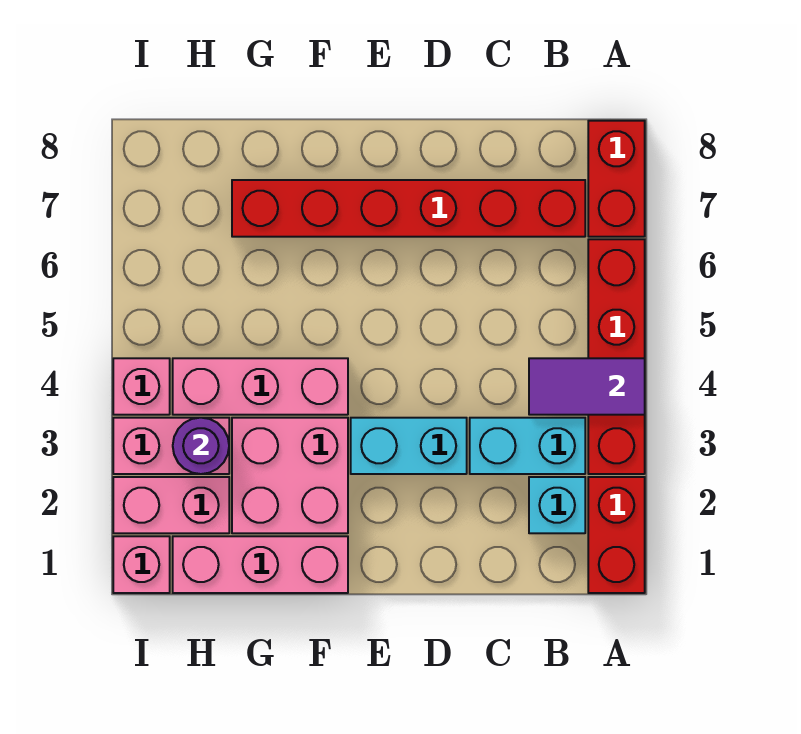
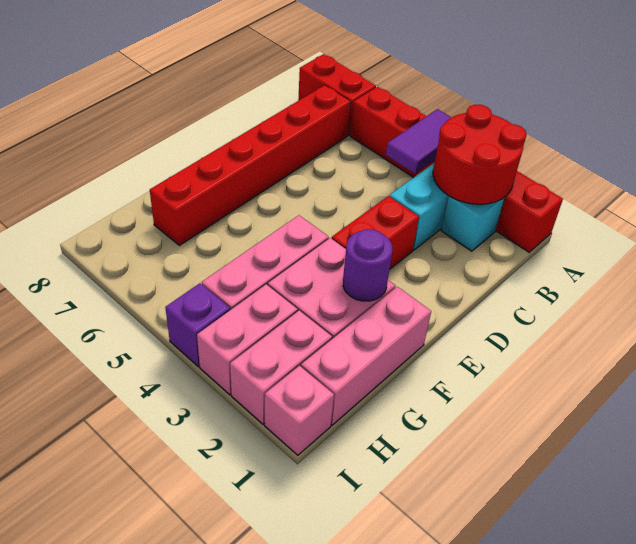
none -> red round brick A2:B3 level 2
cyan brick D3:E3 level 1 -> red brick D3:E3 level 1
purple round brick H3 level 2 -> purple round brick F2 level 2
pink brick I4 level 1 -> purple brick I4 level 1

